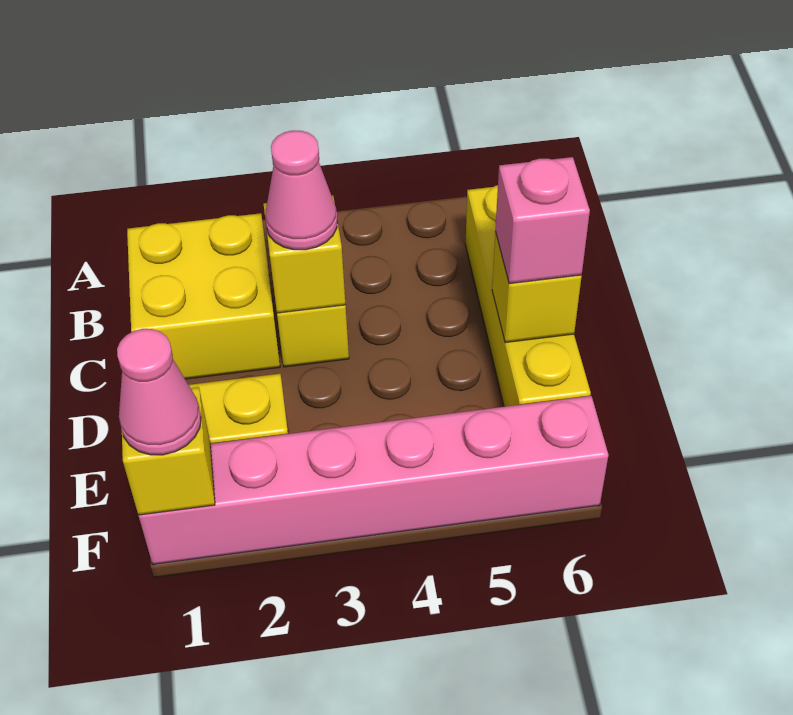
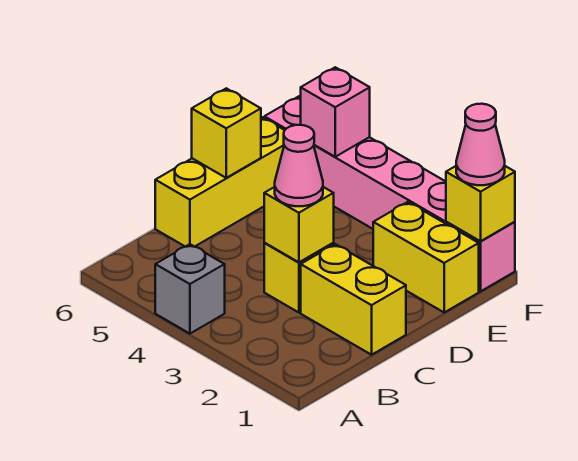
none -> grey brick A4 level 1
yellow brick B1:C2 level 1 -> yellow brick C1:C2 level 1
yellow brick B6:E6 level 1 -> yellow brick C6:E6 level 1
pink brick D6 level 3 -> pink brick F5 level 2

